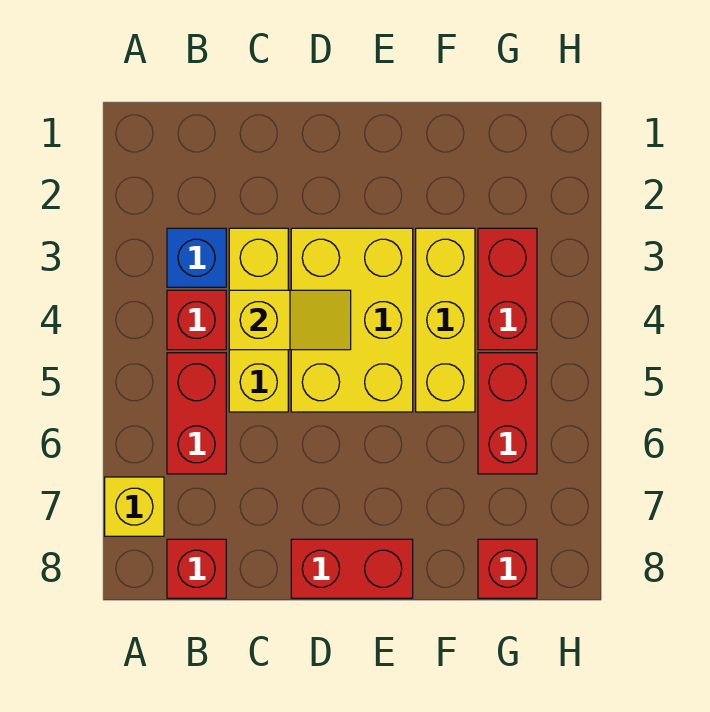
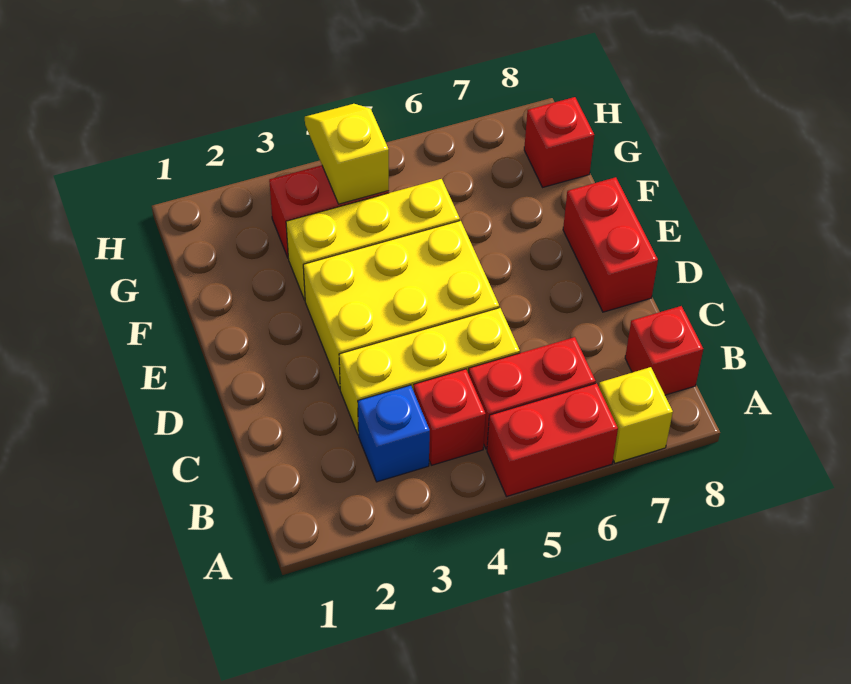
yellow slope C4:D4 level 2 top C -> yellow slope G4:H4 level 2 top G
red brick G5:G6 level 1 -> red brick A5:A6 level 1

